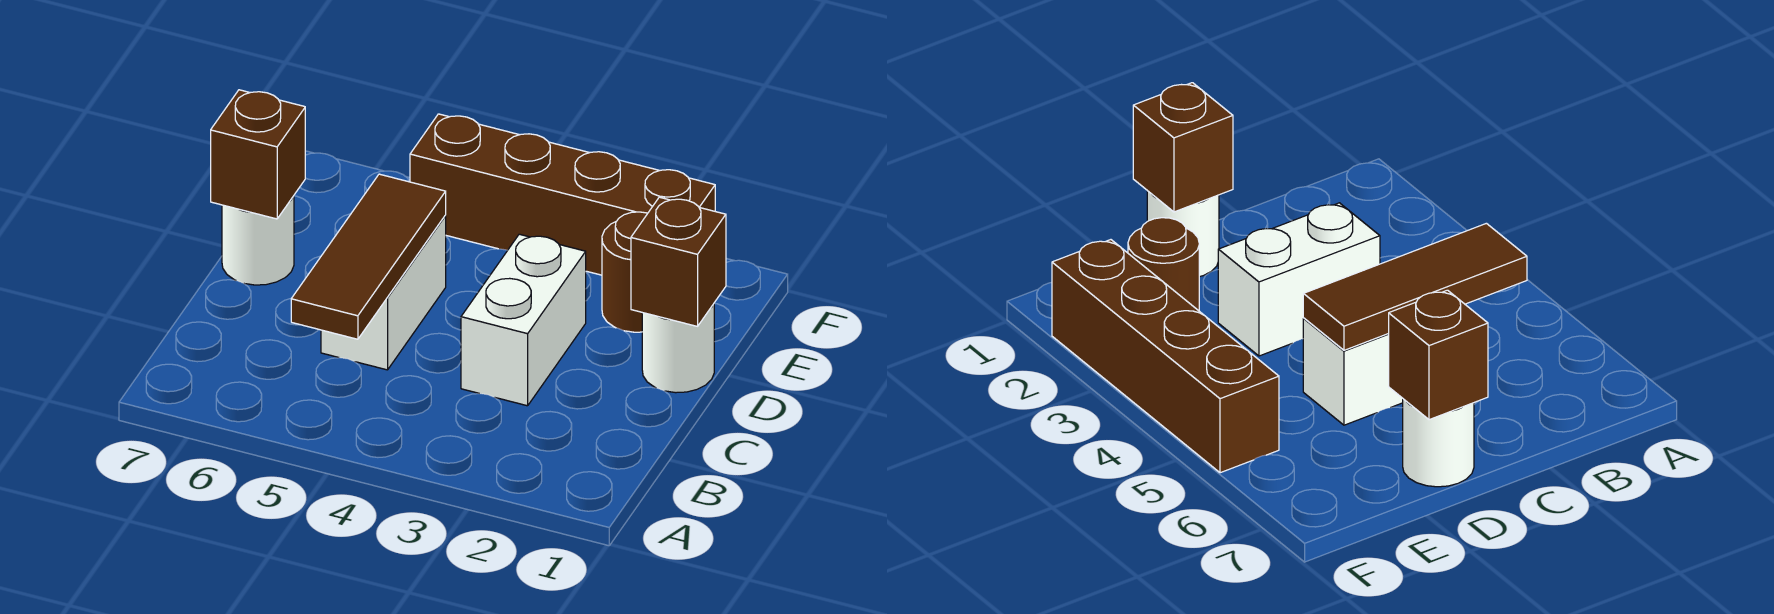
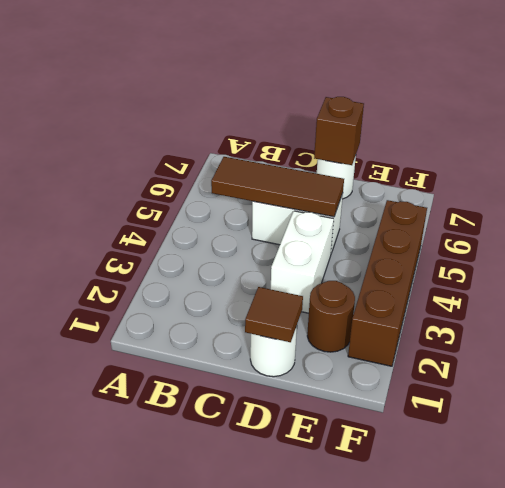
white brick C3:D3 level 1 -> white brick D3:D4 level 1
brown brick D1 level 2 -> brown tile D1 level 2

